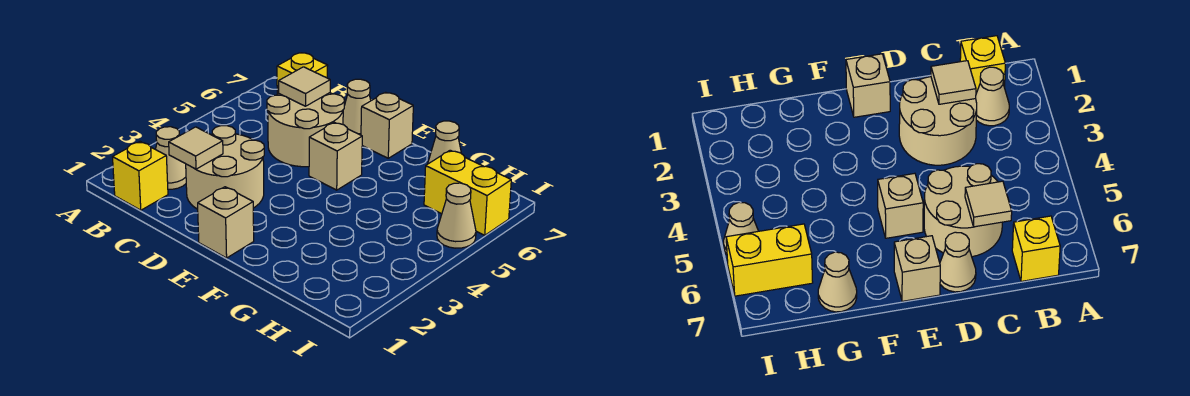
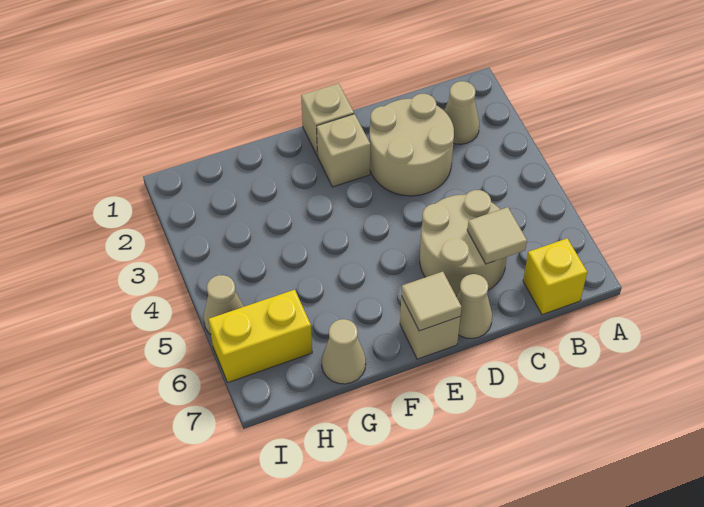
yellow brick B1 level 1 -> none
tan tile C2 level 2 -> tan tile E7 level 2
tan brick E5 level 1 -> tan brick E2 level 1

